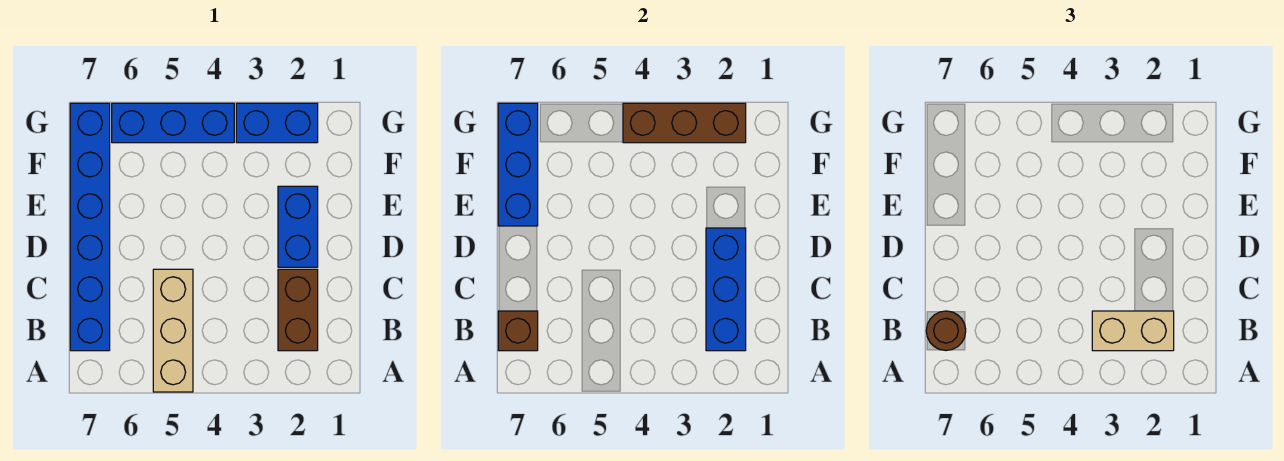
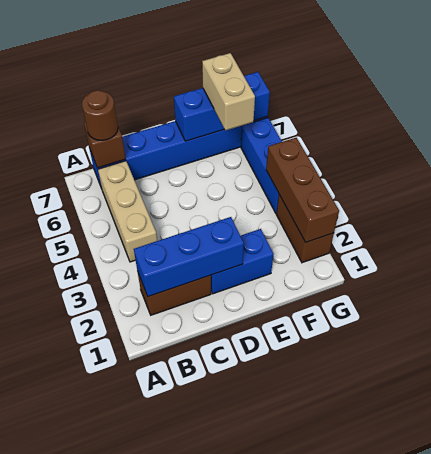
tan brick A5:C5 level 1 -> tan brick B4:B6 level 1
tan brick B2:B3 level 3 -> tan brick F6:F7 level 3
blue brick G2:G3 level 1 -> brown brick G2:G3 level 1

